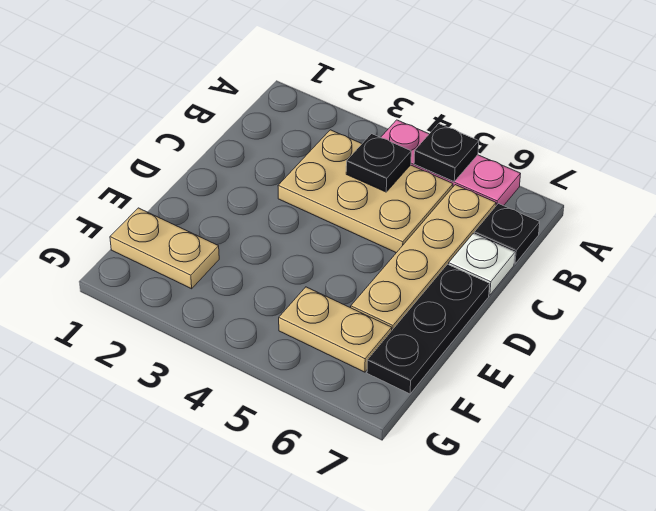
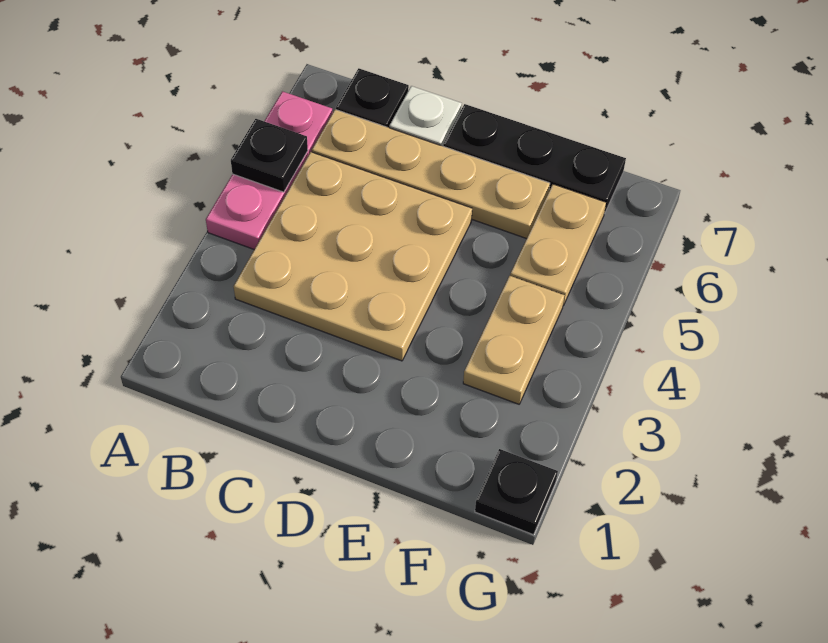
tan plate B3:C5 level 1 -> tan plate B3:D5 level 1
black plate B4 level 2 -> black plate G1 level 1
tan plate F1:F2 level 1 -> tan plate F3:F4 level 1

